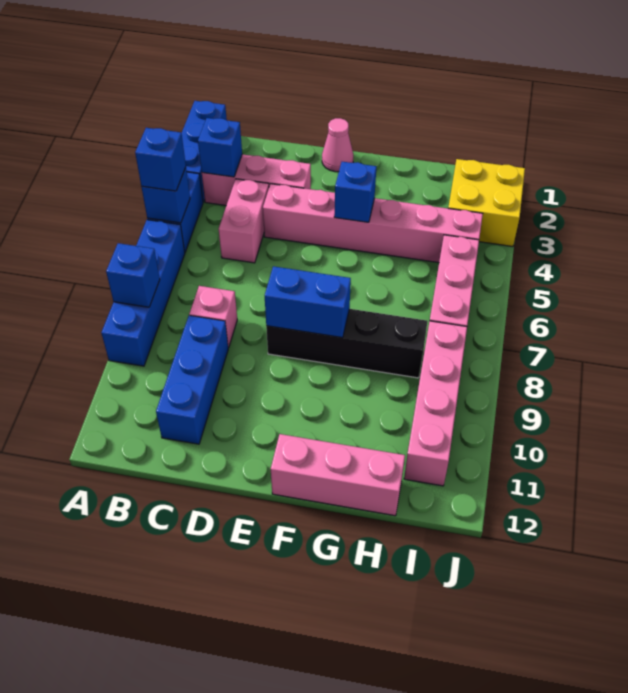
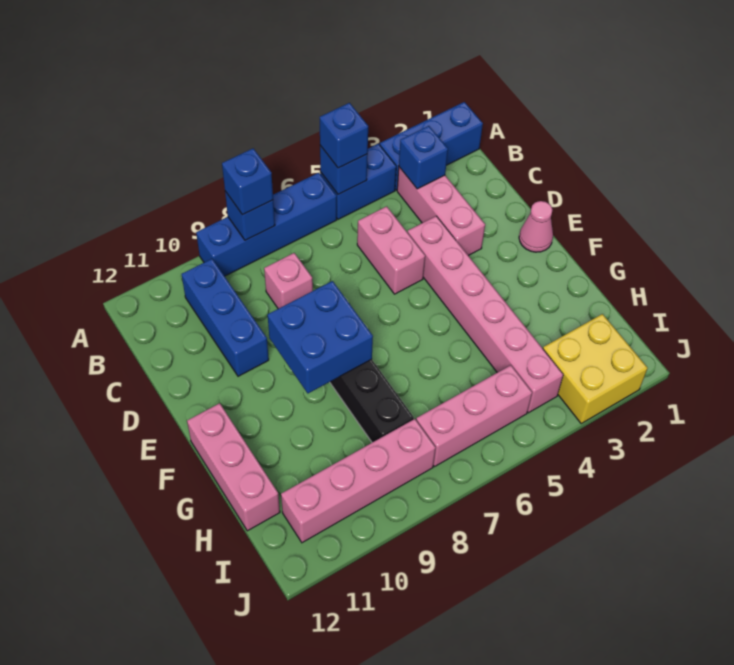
pink brick C4:C5 level 1 -> pink brick C5:D5 level 1
blue brick C9:C11 level 1 -> blue brick B10:D10 level 1
blue brick E8:F8 level 2 -> blue brick E8:F9 level 2
blue brick F4 level 2 -> blue brick A8 level 3

